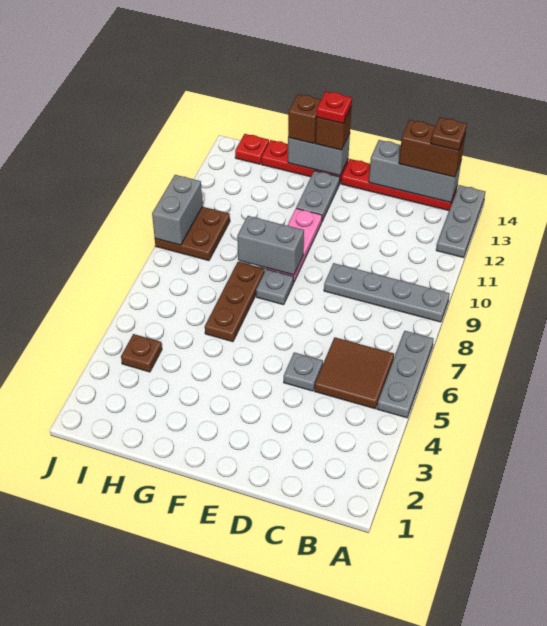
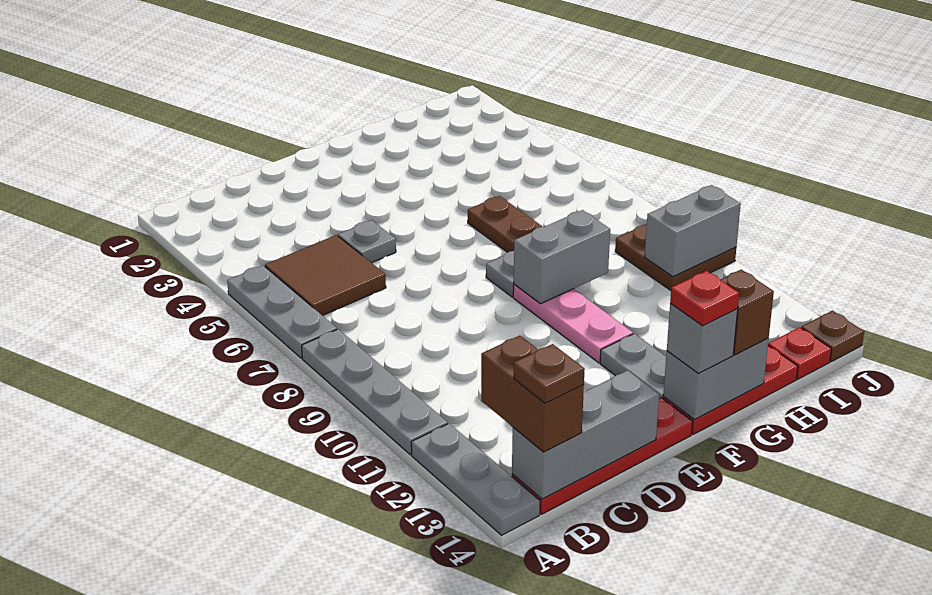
grey plate A9:D9 level 1 -> grey plate A8:A11 level 1
brown brick B14:C14 level 3 -> brown brick B13:B14 level 3
brown brick F14 level 3 -> grey brick F14 level 3
brown plate I4 level 1 -> brown plate J14 level 1
grey brick J9:J10 level 2 -> grey brick I10:J10 level 2

